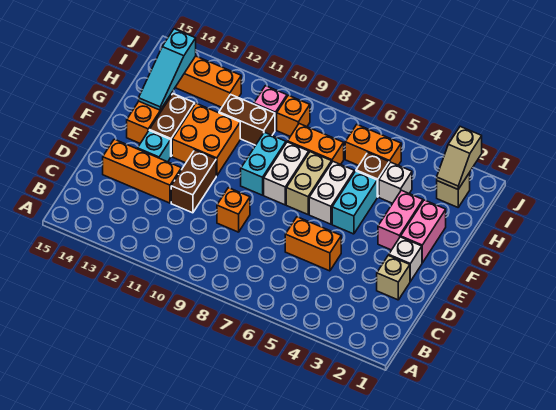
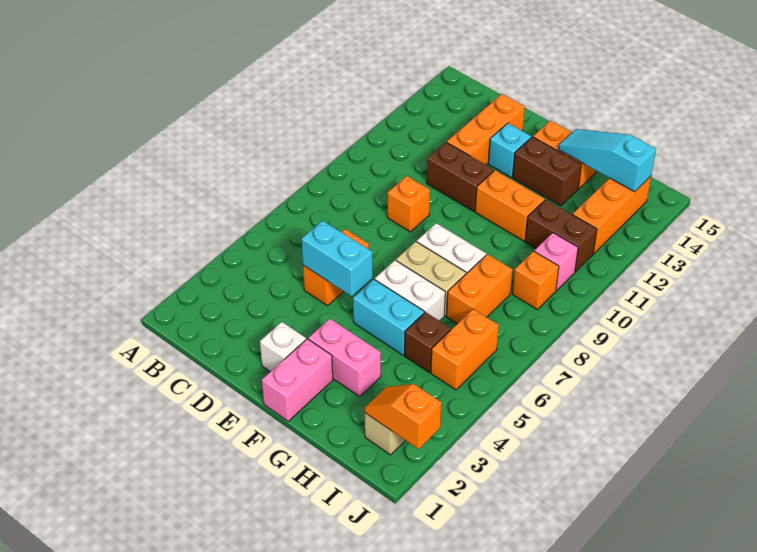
tan brick D2 level 1 -> none
pink brick F2:G2 level 1 -> pink brick F1:F2 level 1
cyan brick F9:G9 level 1 -> cyan brick D5:E5 level 2
orange brick F11:G12 level 1 -> orange brick F11:G11 level 1
white brick H4 level 1 -> none
brown brick H10:H11 level 1 -> brown brick H11:I11 level 1
tan slope I2:J2 level 2 top J -> orange slope I2:J2 level 2 top J

